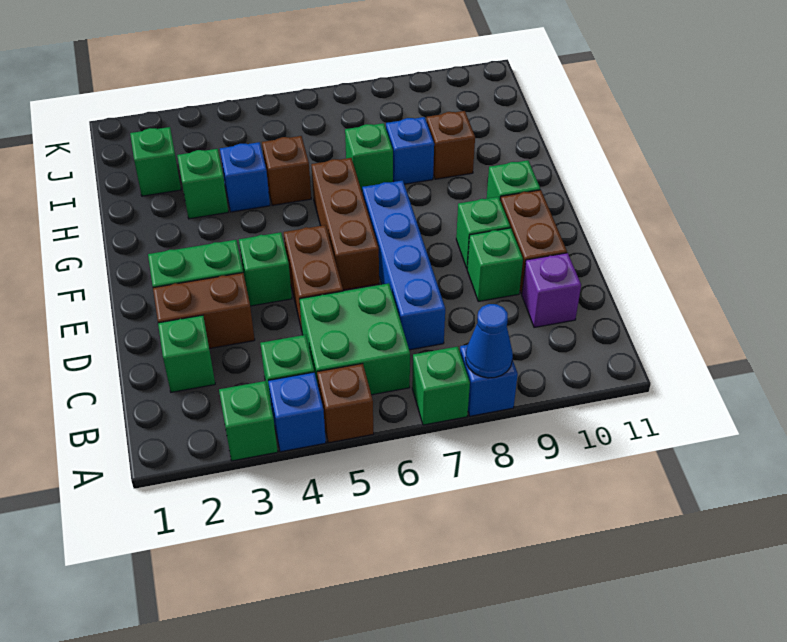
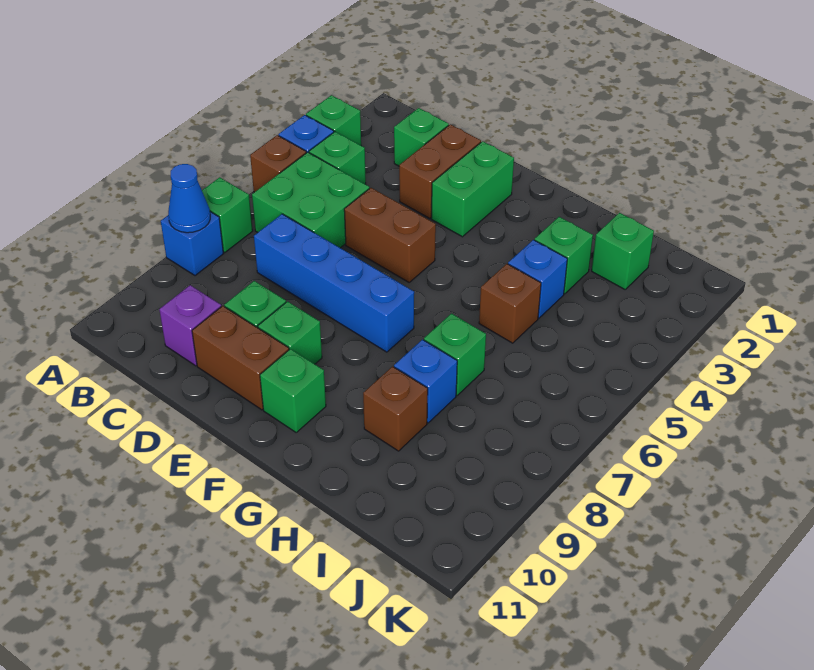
green brick E4 level 1 -> none
brown brick E6:G6 level 1 -> none

